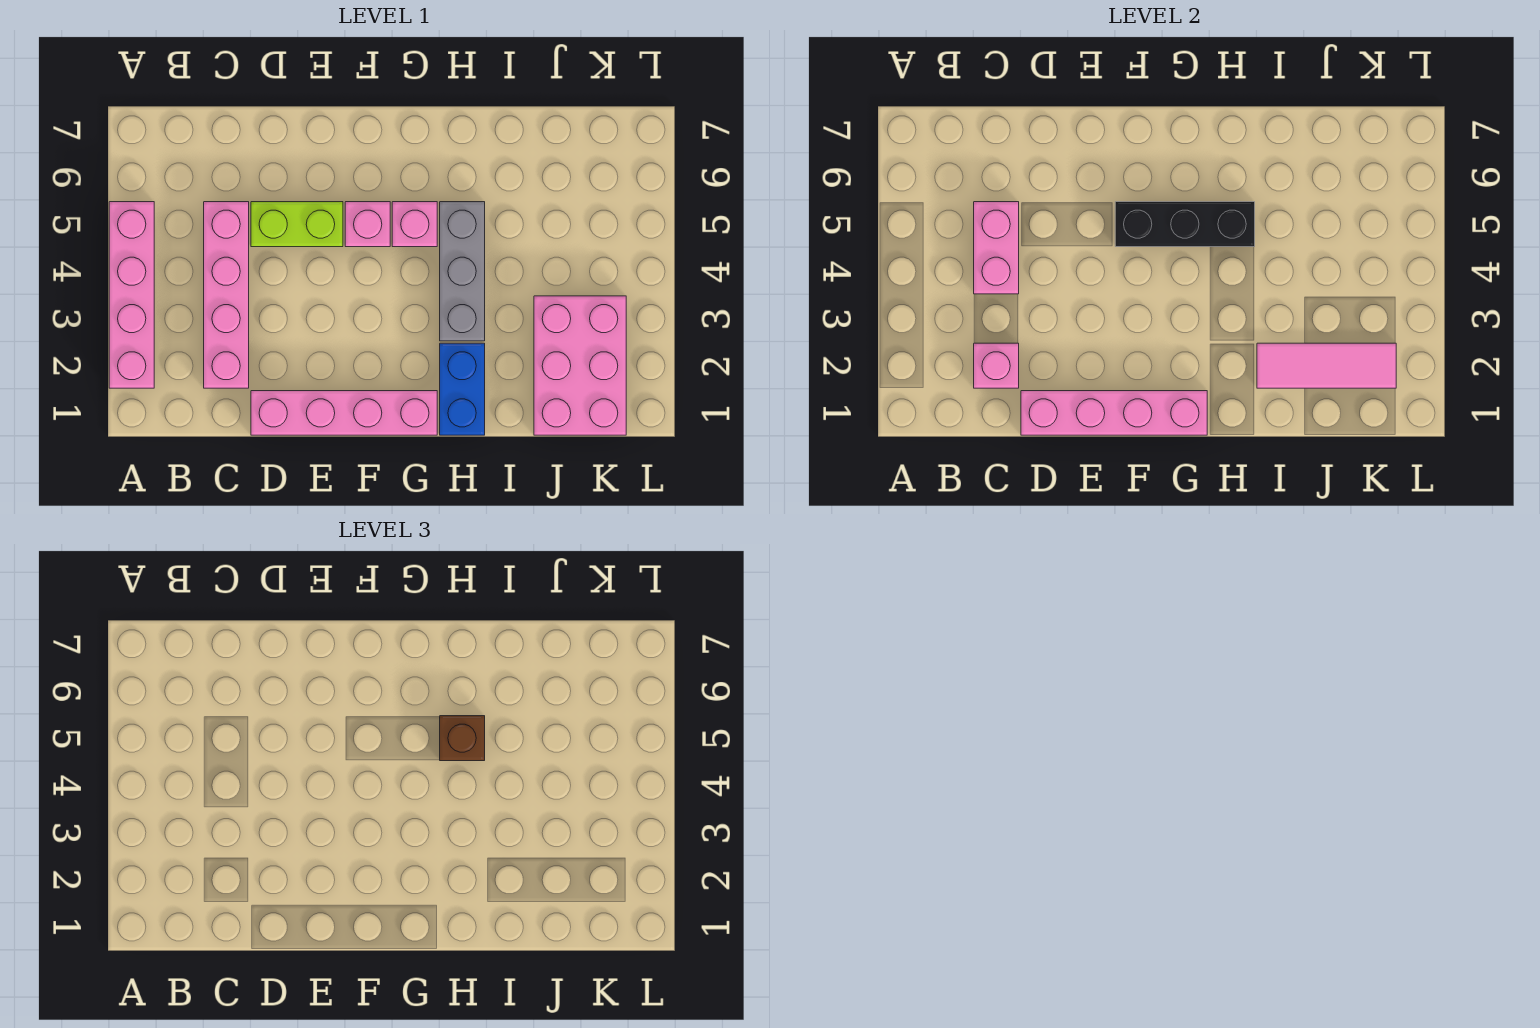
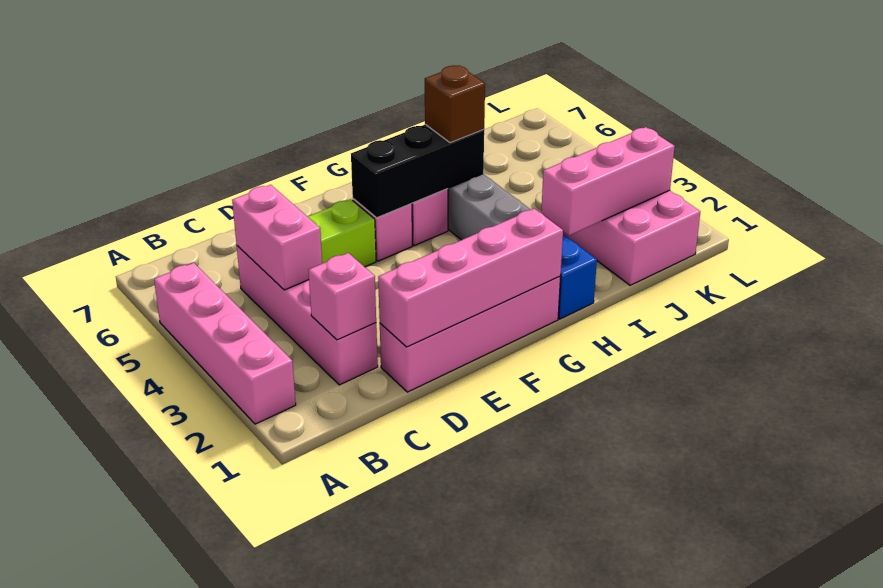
pink tile I2:K2 level 2 -> pink brick I2:K2 level 2

